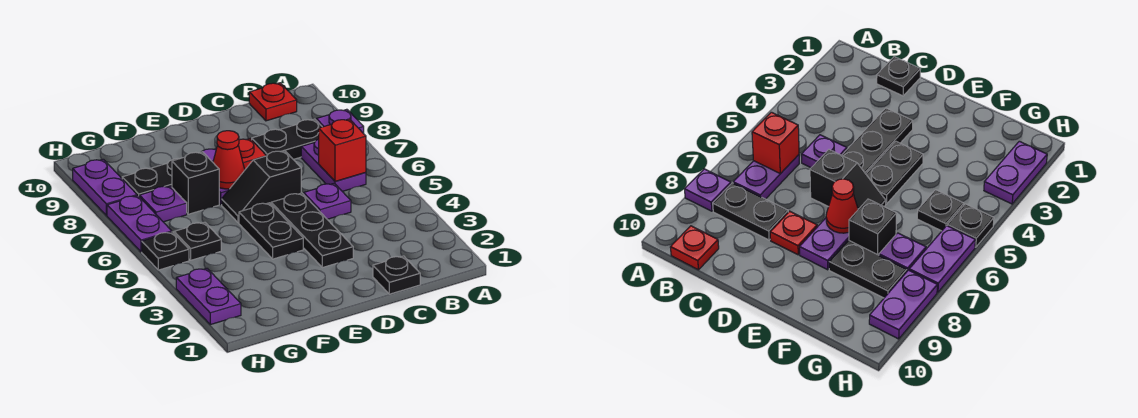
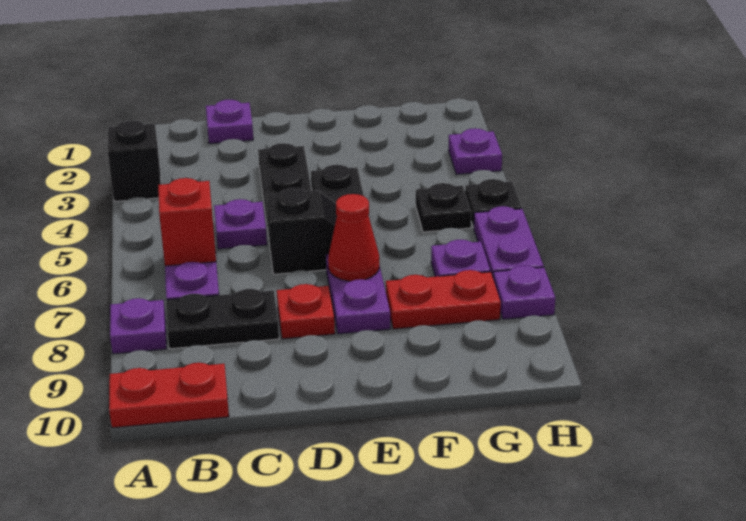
red plate B10 level 1 -> red plate A10:B10 level 1
black plate C1 level 1 -> purple plate C1 level 1
black brick F7 level 1 -> black brick A3 level 1
black plate F8:G8 level 1 -> red plate F8:G8 level 1
purple plate H2:H3 level 1 -> purple plate H3 level 1
purple plate H8:H9 level 1 -> purple plate H8 level 1

